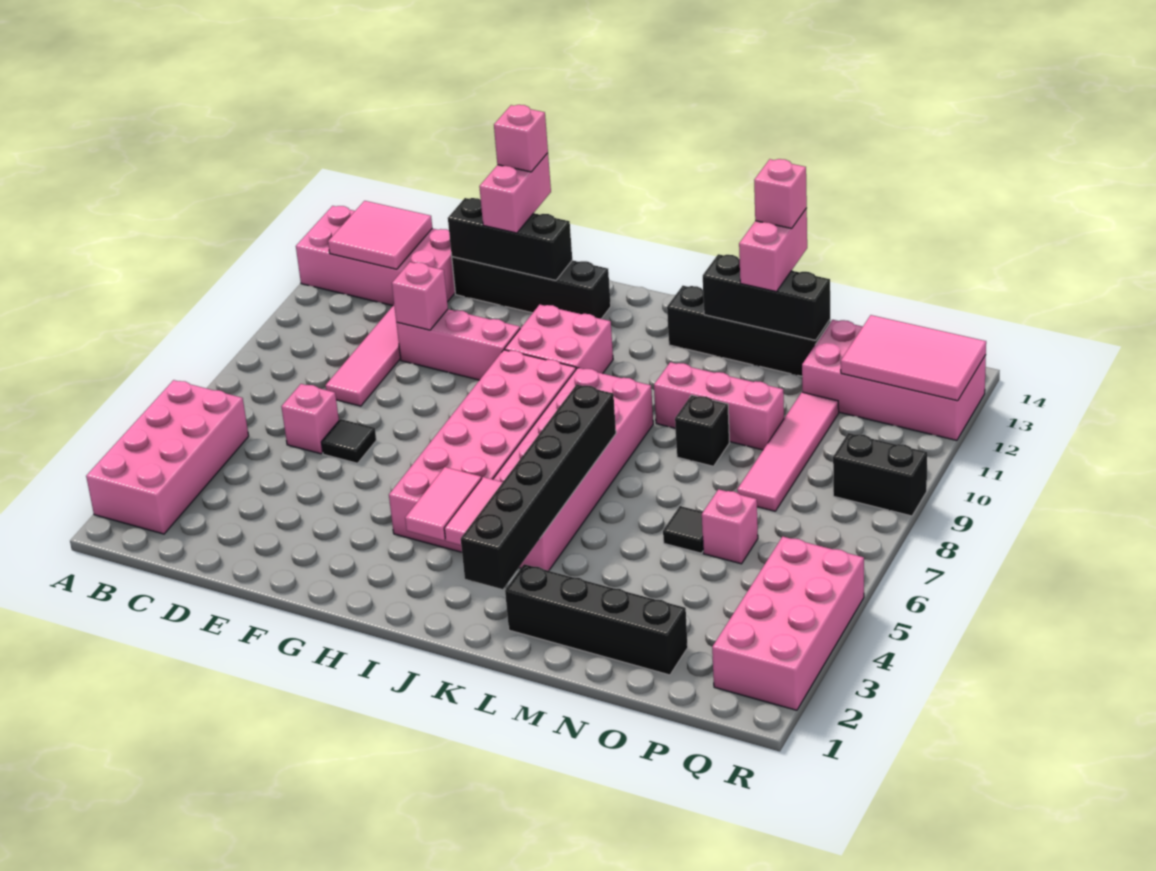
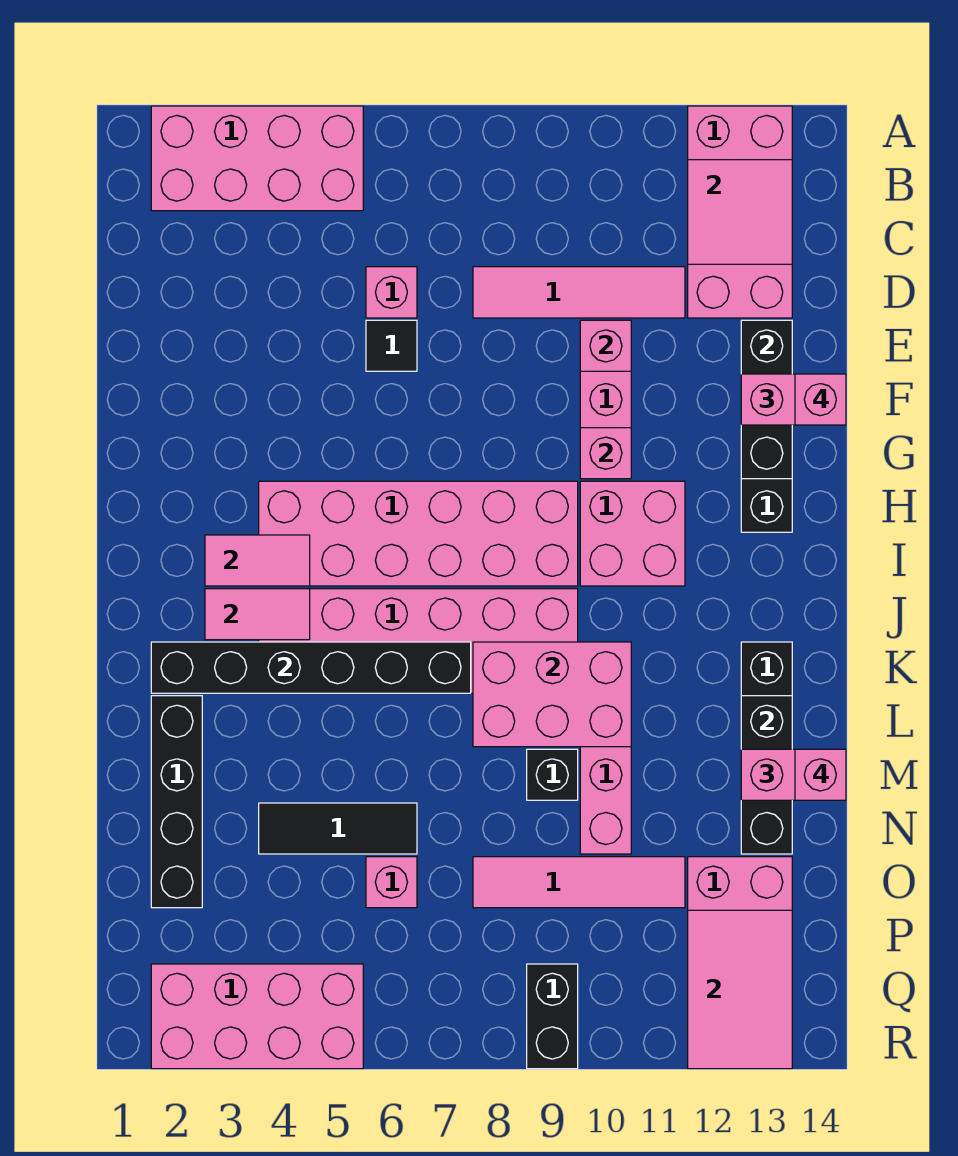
none -> pink brick G10 level 2
none -> pink brick K8:L10 level 2
black tile N6 level 1 -> black tile N4:N6 level 1

